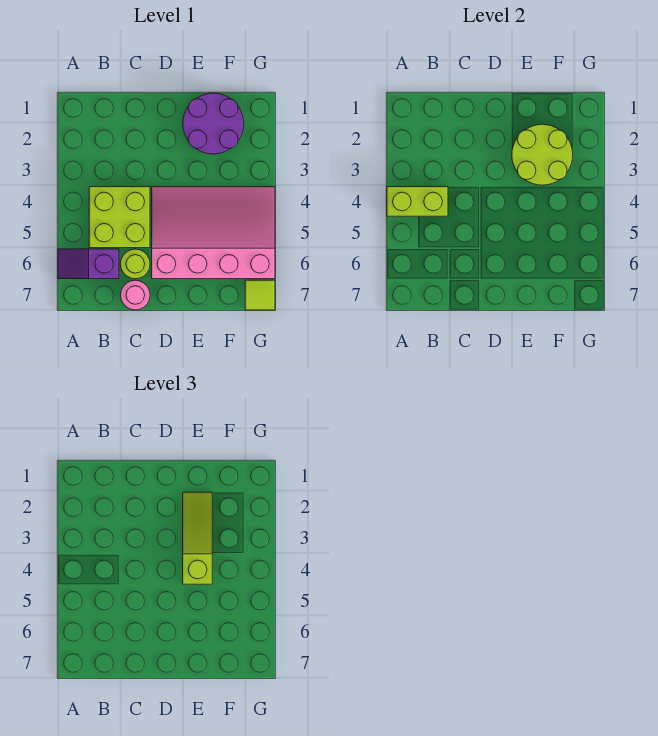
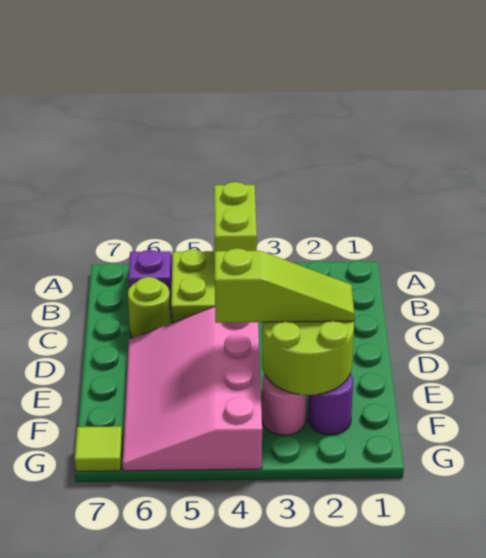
pink round brick C7 level 1 -> pink round brick F3 level 1
pink slope D4:G6 level 1 top 6 -> pink slope D4:G6 level 1 top 4
purple round brick E1:F2 level 1 -> purple round brick F2 level 1

